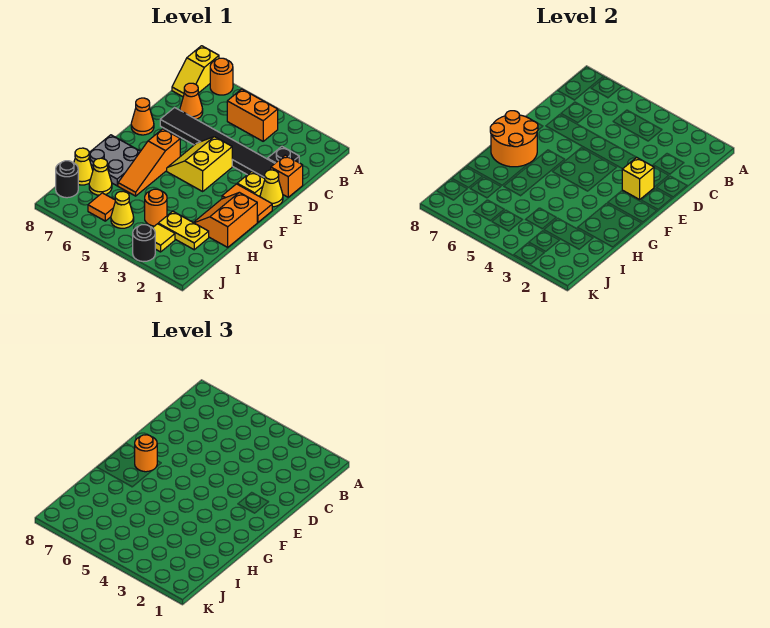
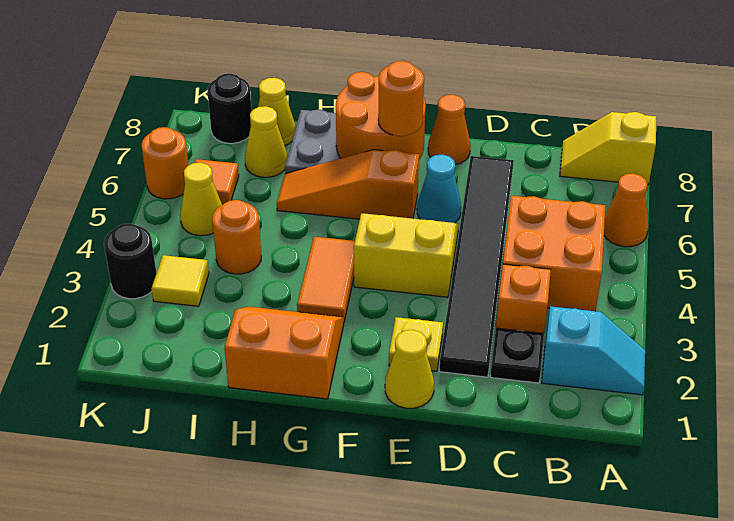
none -> cyan slope A2:B2 level 1 top B
orange round brick A7 level 1 -> orange round brick K6 level 1
orange brick B4:B5 level 1 -> orange brick B4:C5 level 1
orange cone C7 level 1 -> orange cone A6 level 1
orange brick D1 level 1 -> orange brick C3 level 1
yellow brick E2 level 2 -> none
none -> cyan cone E6 level 1
orange tile F1:F2 level 1 -> orange tile G3:G4 level 1
yellow plate I2:I3 level 1 -> none

